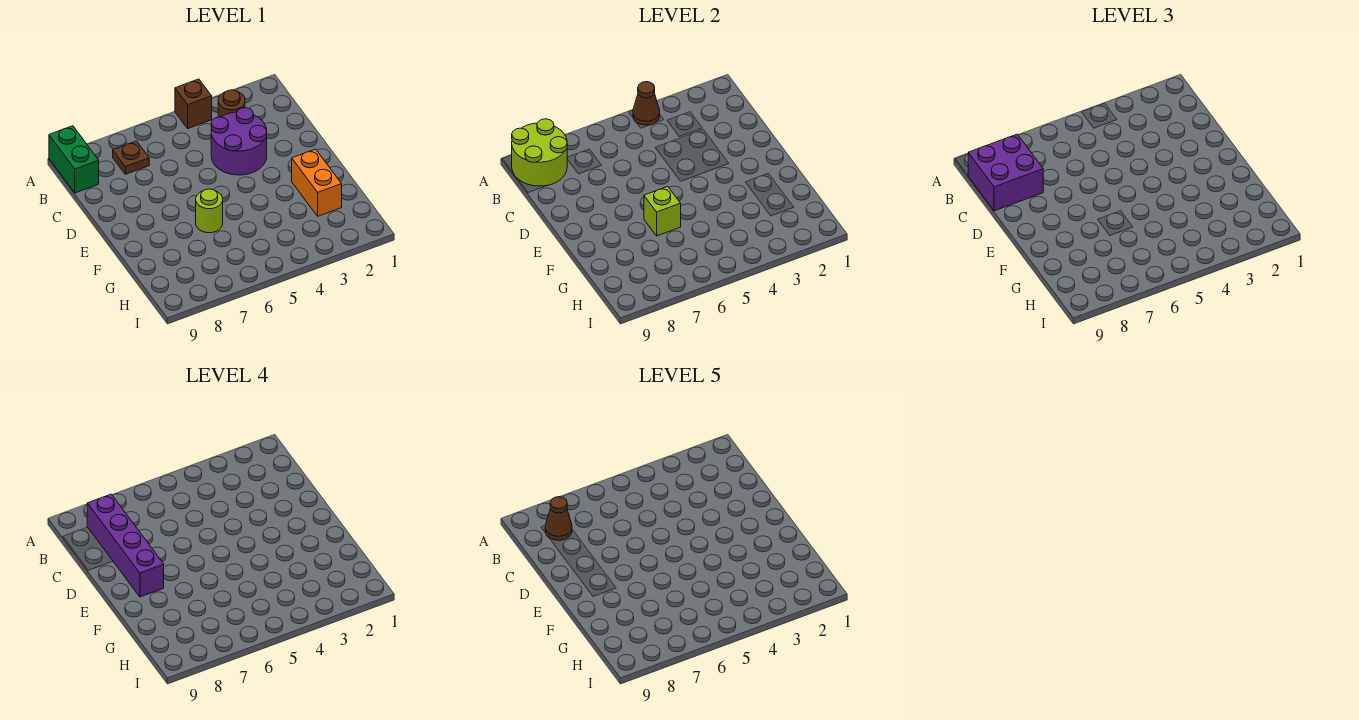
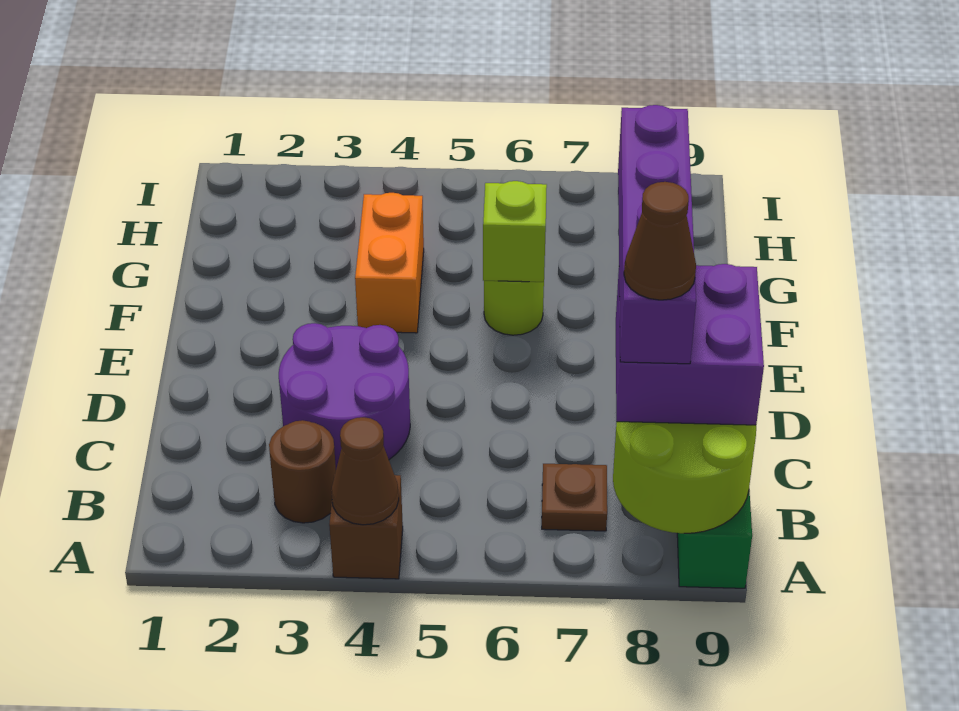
orange brick F2:G2 level 1 -> orange brick F4:G4 level 1

